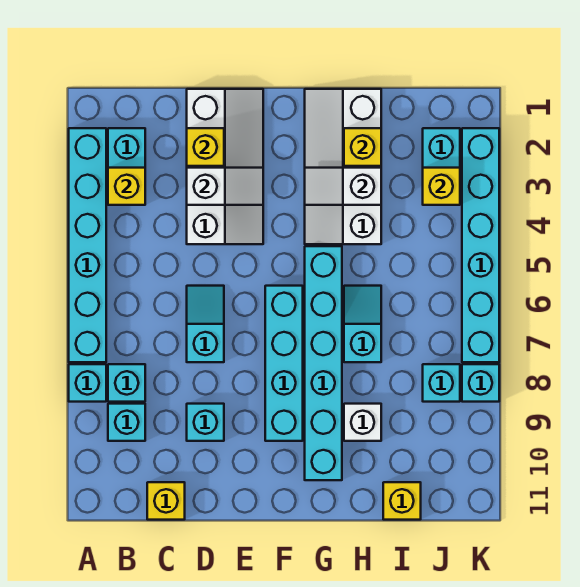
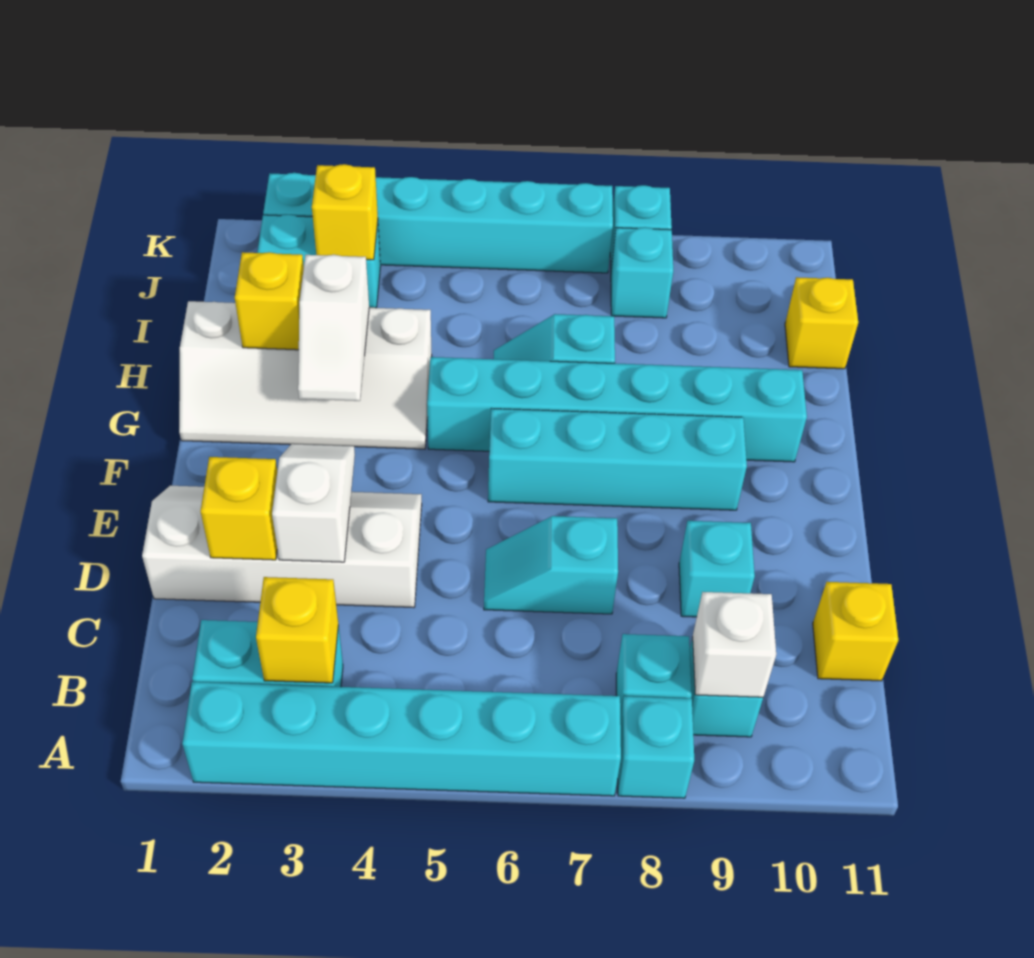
white brick H9 level 1 -> white brick B9 level 2

